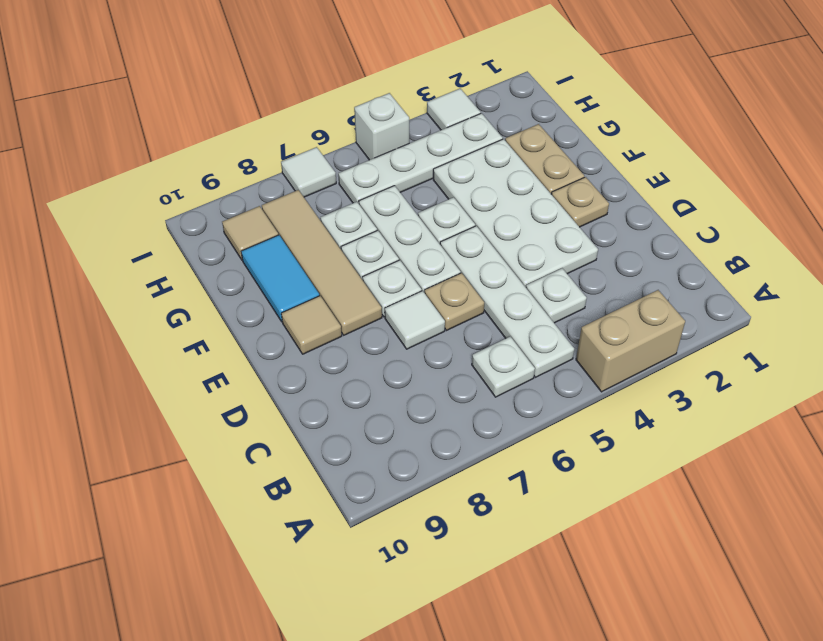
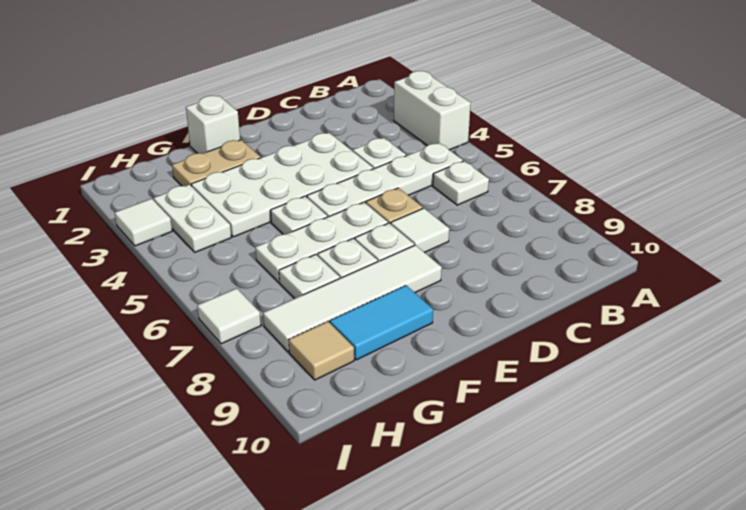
tan brick A3:A4 level 1 -> white brick A3:A4 level 1
tan plate E2 level 1 -> none
tan tile E8:H8 level 1 -> white tile E8:H8 level 1
tan tile E9 level 1 -> none
white plate H3:H6 level 1 -> white plate H3:H4 level 1
white brick I5 level 1 -> white brick F1 level 1

